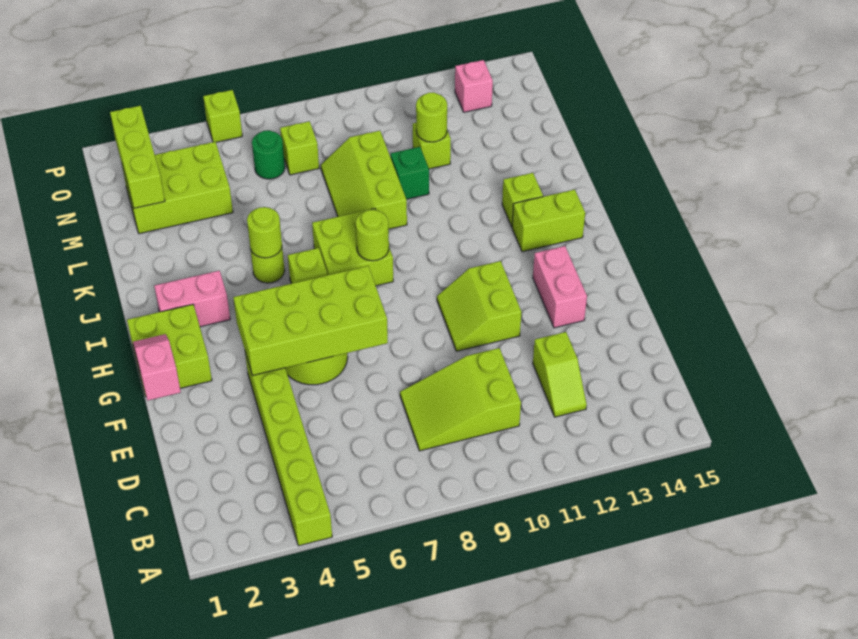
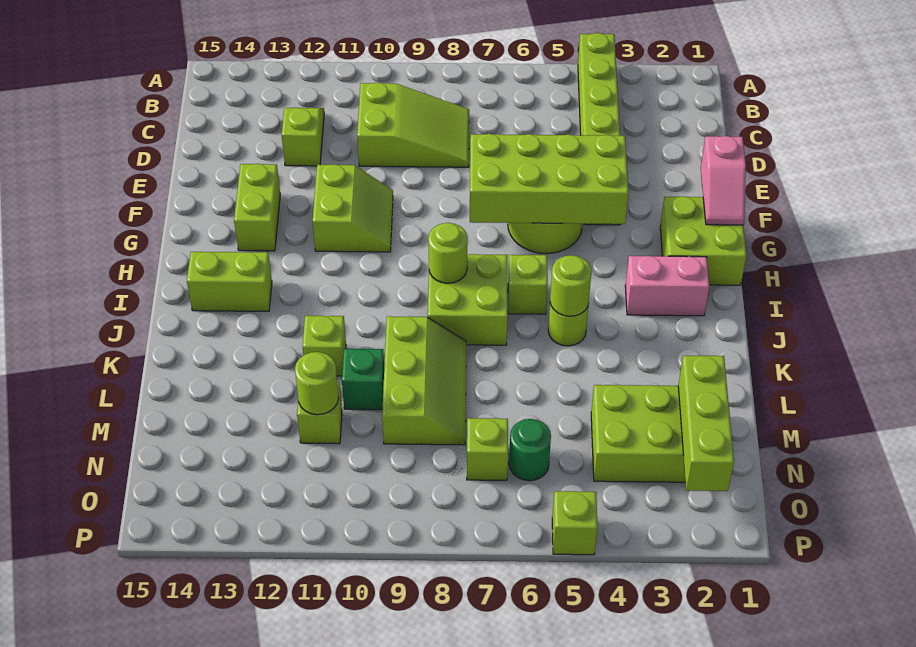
pink brick F13:G13 level 1 -> lime brick F13:G13 level 1
lime brick J13 level 1 -> lime brick K11 level 1
pink brick O13 level 1 -> none

